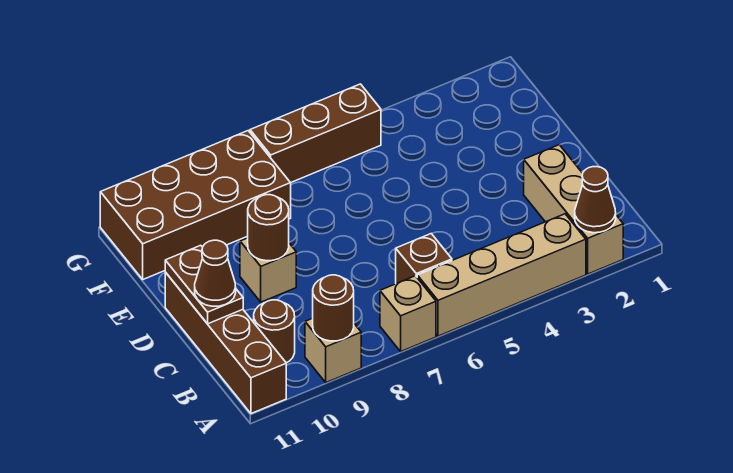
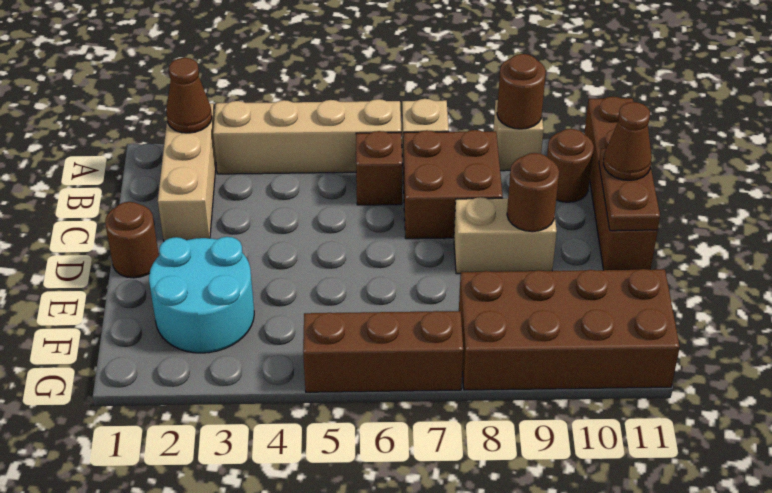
none -> brown brick B7:C8 level 1
none -> brown round brick D1 level 1
tan brick D9 level 1 -> tan brick D8:D9 level 1
none -> cyan round brick E2:F3 level 1

